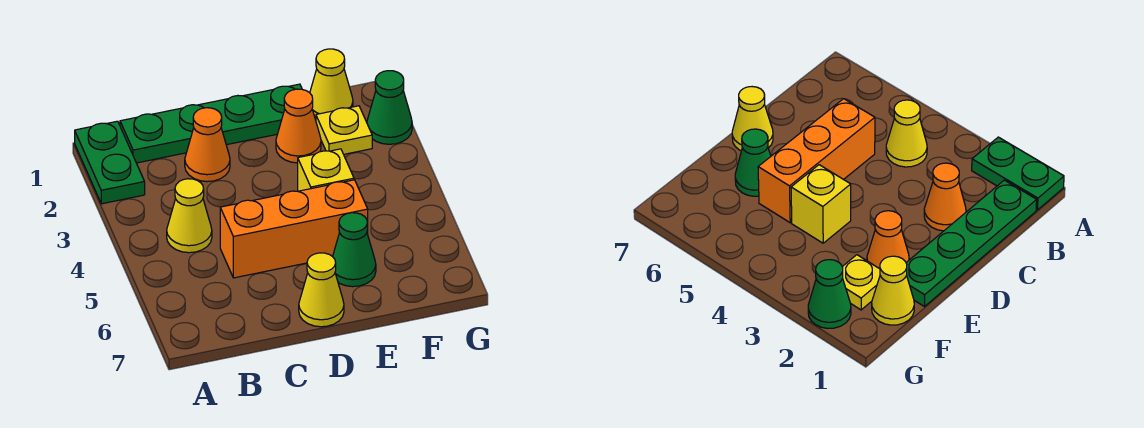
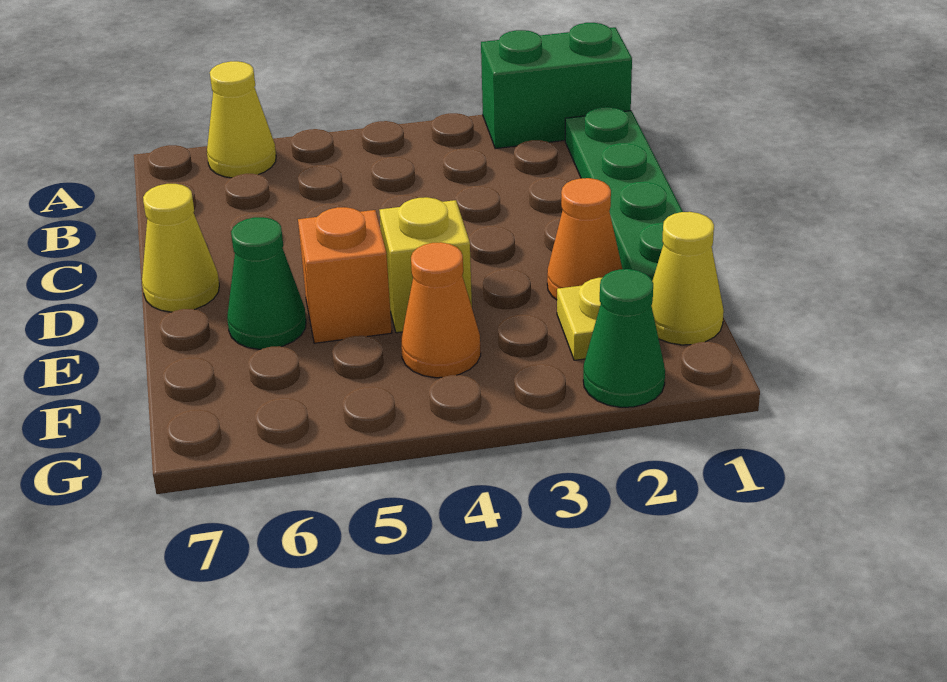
green plate A1:A2 level 1 -> green brick A1:A2 level 1
yellow cone B4 level 1 -> yellow cone A6 level 1
orange cone C2 level 1 -> orange cone F4 level 1
orange brick C5:E5 level 1 -> orange brick E5 level 1

